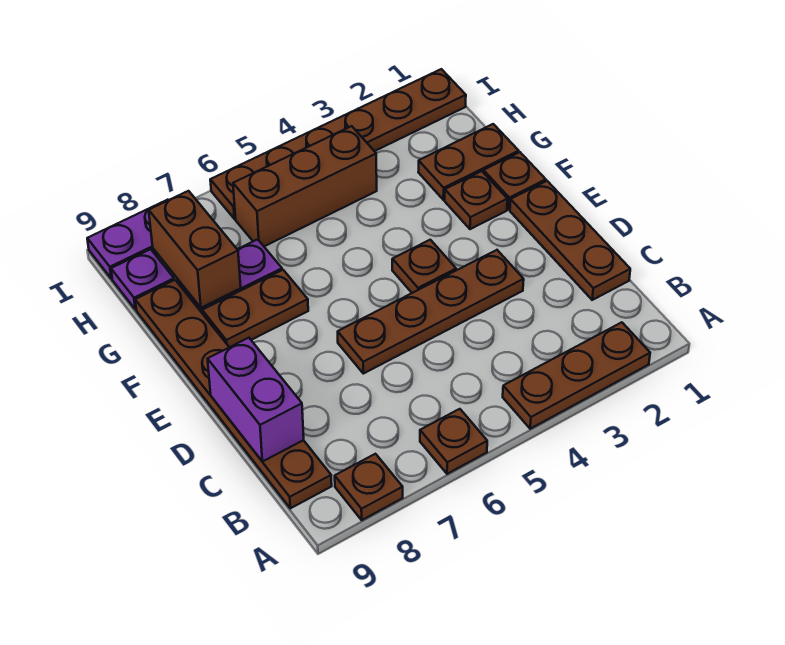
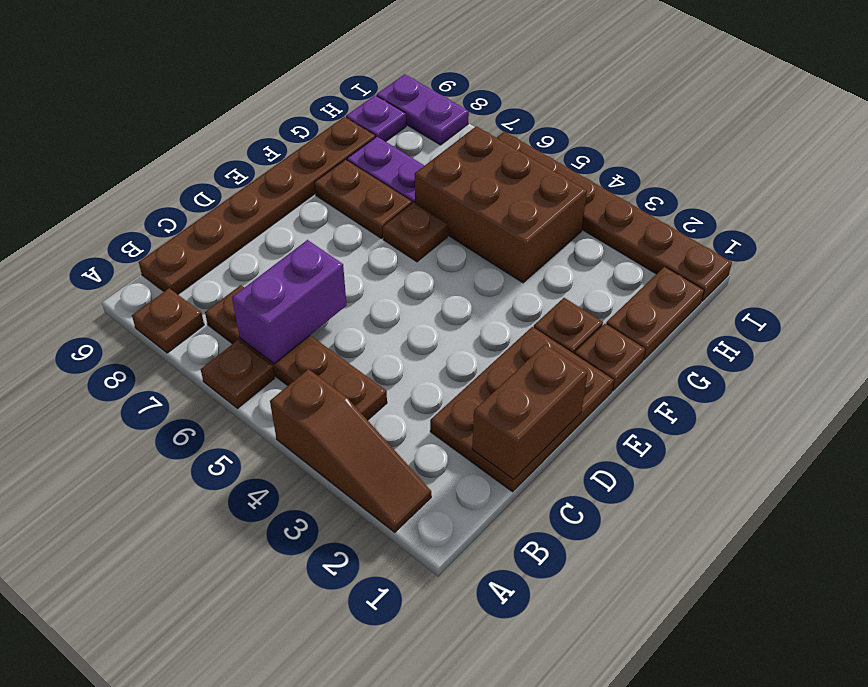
brown plate A2:A4 level 1 -> brown slope A2:A4 level 1 top 4
brown plate C1:E1 level 1 -> brown plate C1:E2 level 1
purple brick C9:D9 level 2 -> purple brick B6:C6 level 2
brown plate D3:D6 level 1 -> brown plate B4:B7 level 1
brown plate E4 level 1 -> brown plate F6 level 1
brown plate G1:G2 level 1 -> brown plate G1:H1 level 1
brown brick G8:H8 level 2 -> brown brick C1:D1 level 2
brown brick H4:H6 level 1 -> brown brick G4:H6 level 1

